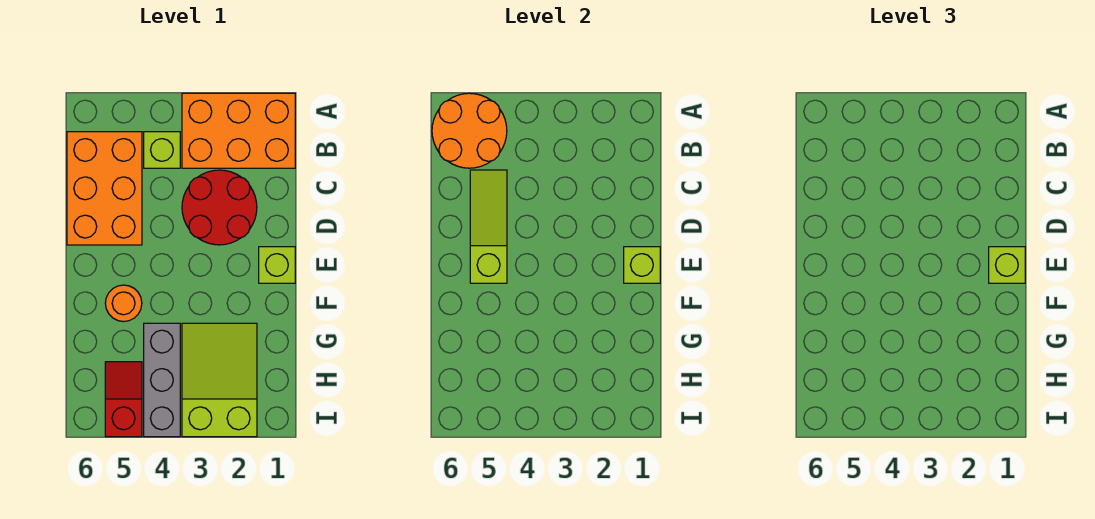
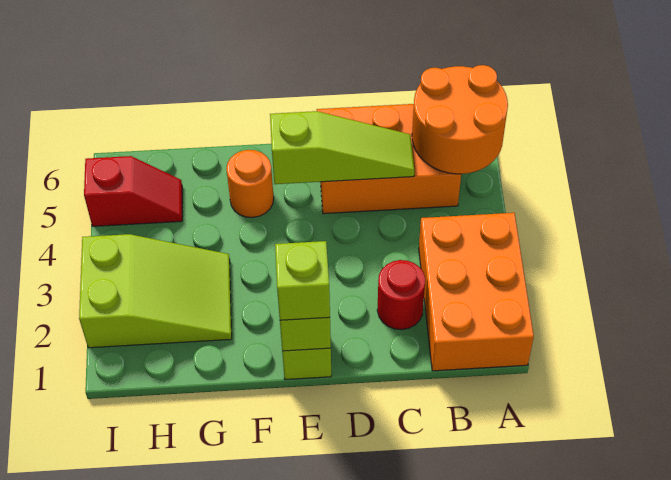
lime brick B4 level 1 -> none
red round brick C2:D3 level 1 -> red round brick C2 level 1
grey brick G4:I4 level 1 -> none

